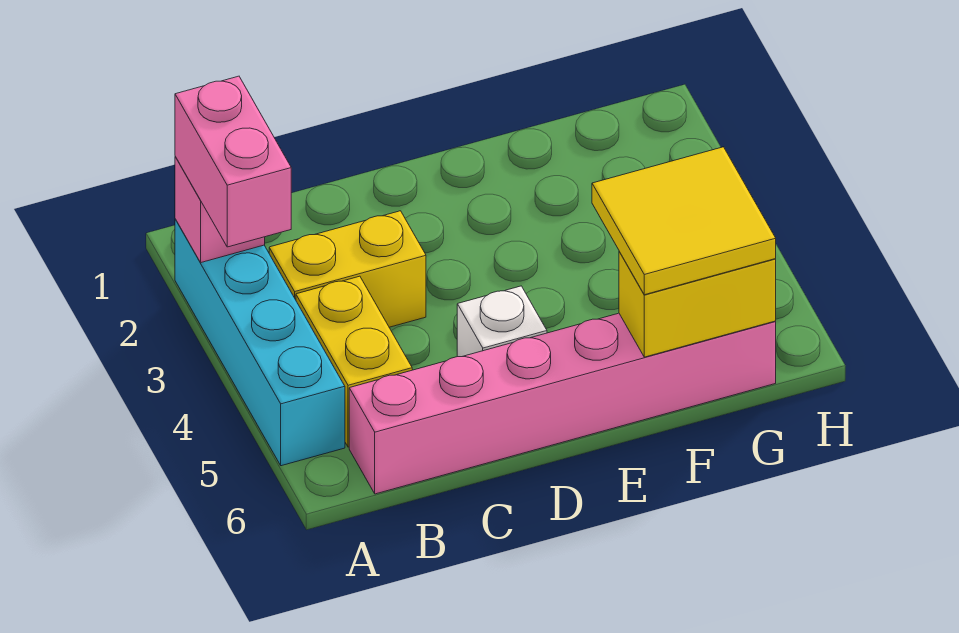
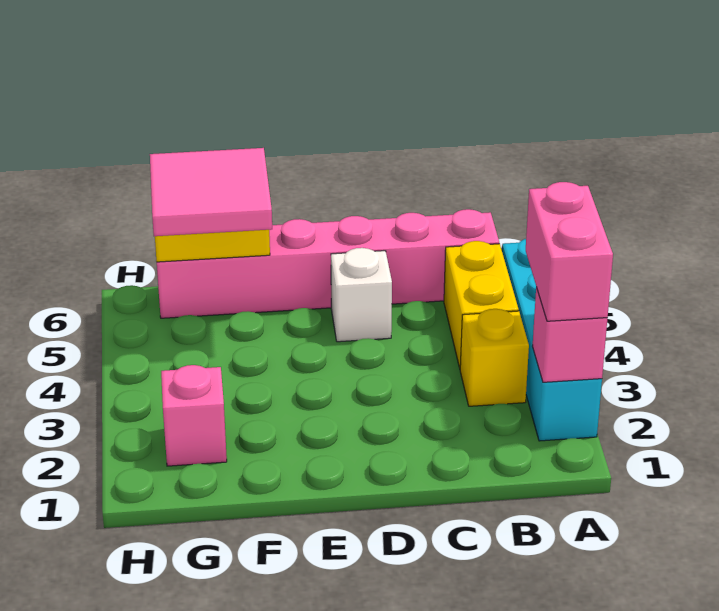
yellow brick B3:C3 level 1 -> yellow brick B3 level 1
yellow tile F5:G6 level 3 -> pink tile F5:G6 level 3
none -> pink brick G2 level 1

